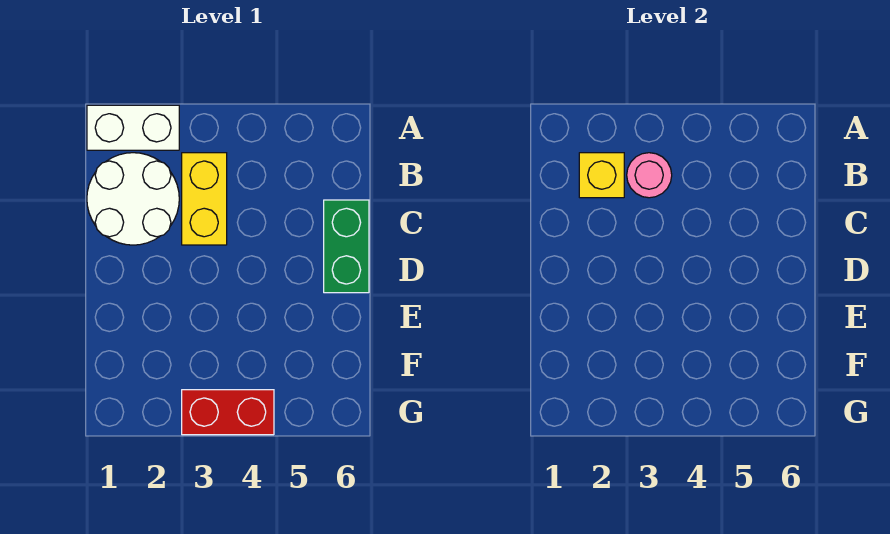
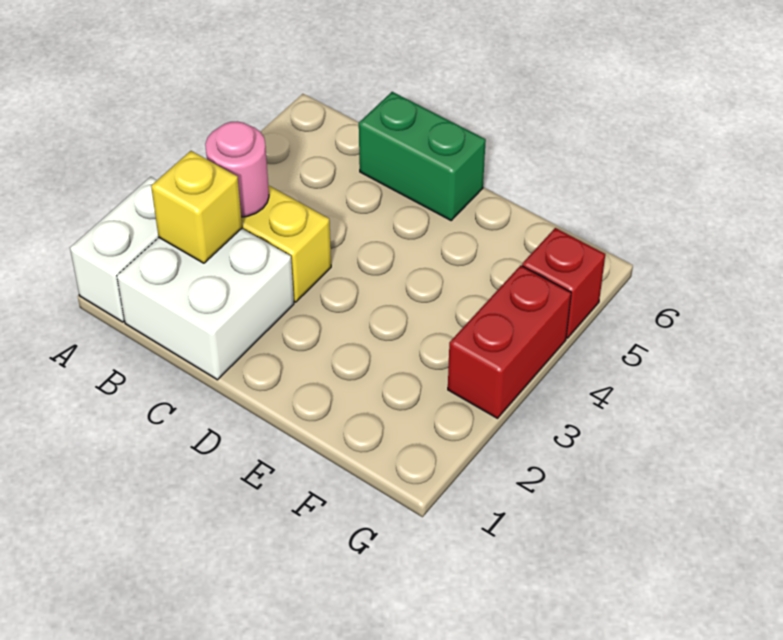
white round brick B1:C2 level 1 -> white brick B1:C2 level 1
none -> red brick G5 level 1

